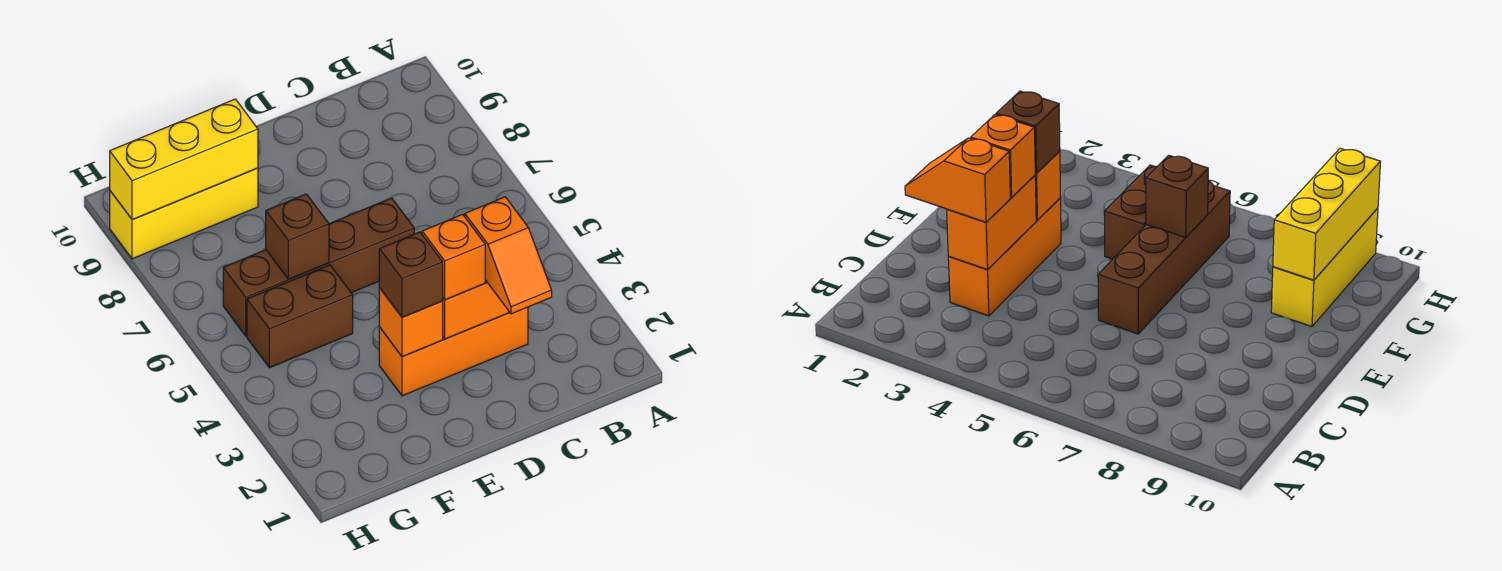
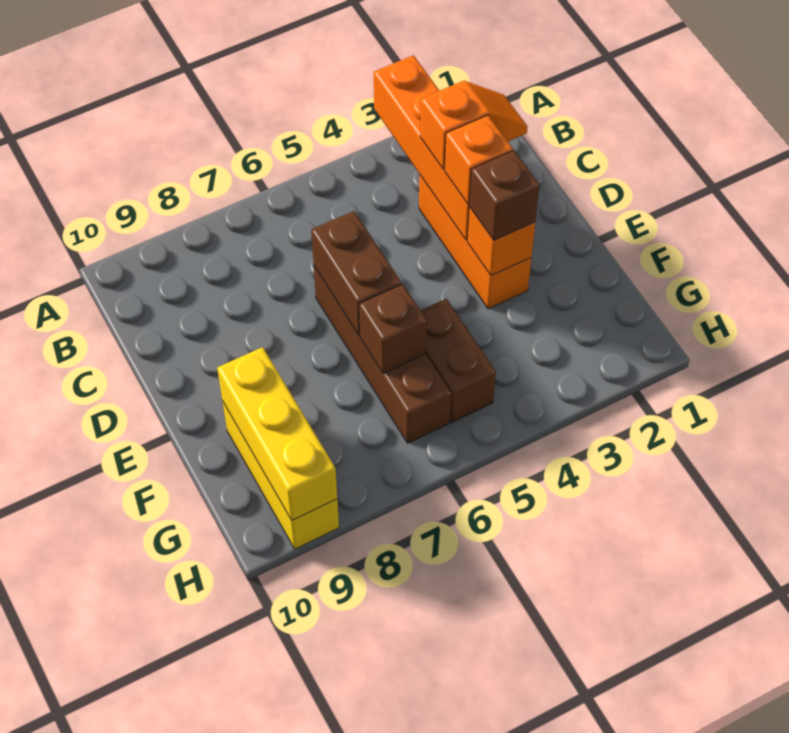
orange brick C3:D3 level 2 -> orange brick A3:D3 level 2
none -> brown brick D6:E6 level 2

